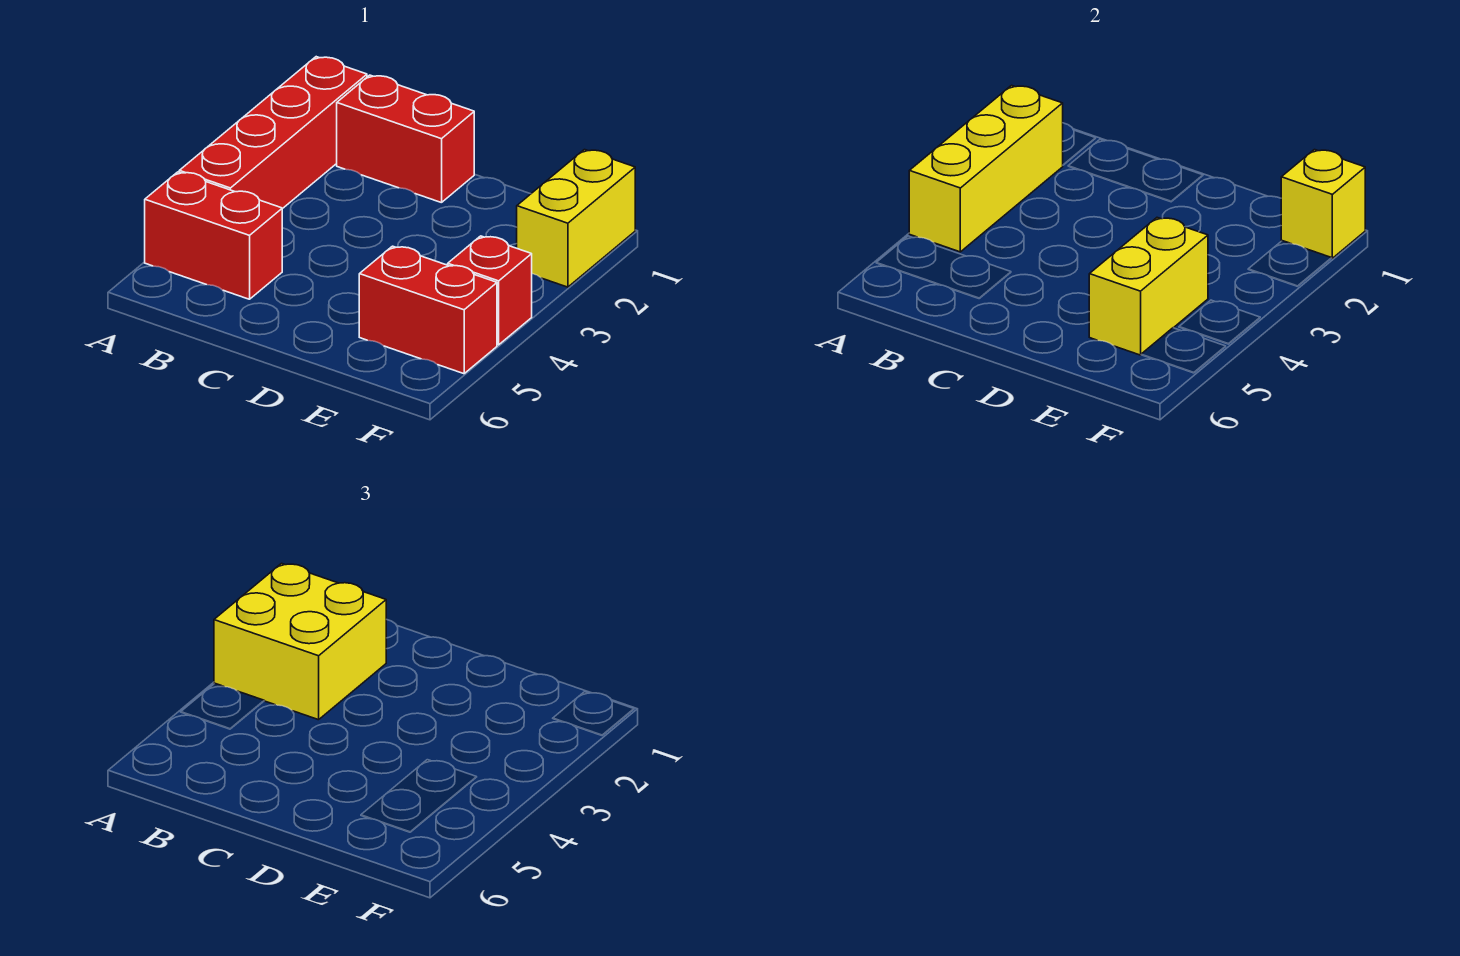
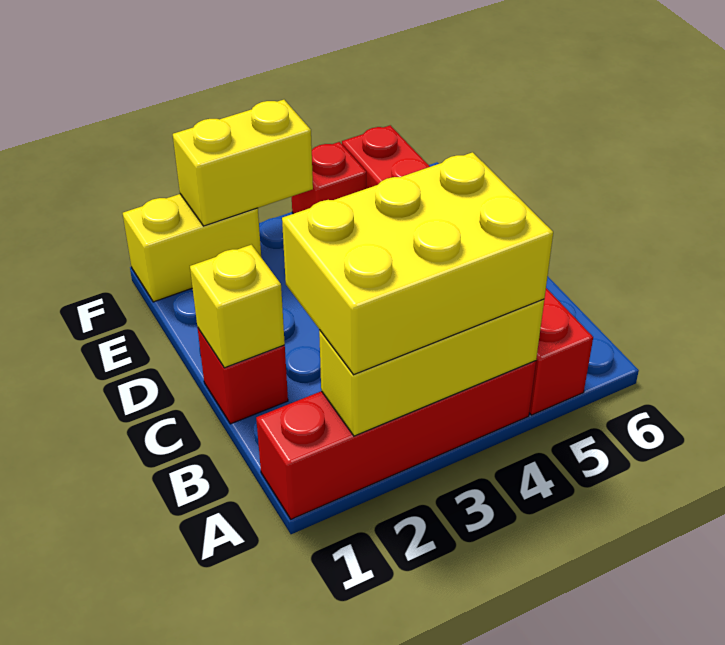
yellow brick A2:B3 level 3 -> yellow brick A2:B4 level 3
red brick B1:C1 level 1 -> red brick C1 level 1
yellow brick E4:E5 level 2 -> yellow brick F2:F3 level 2
yellow brick F1 level 2 -> yellow brick C1 level 2

